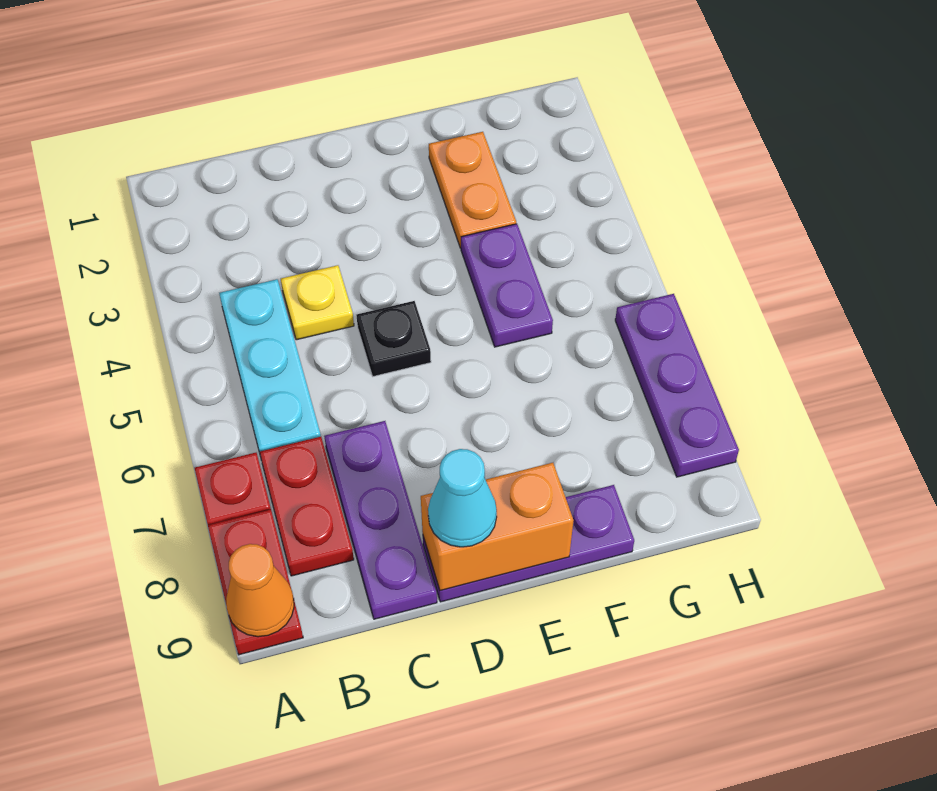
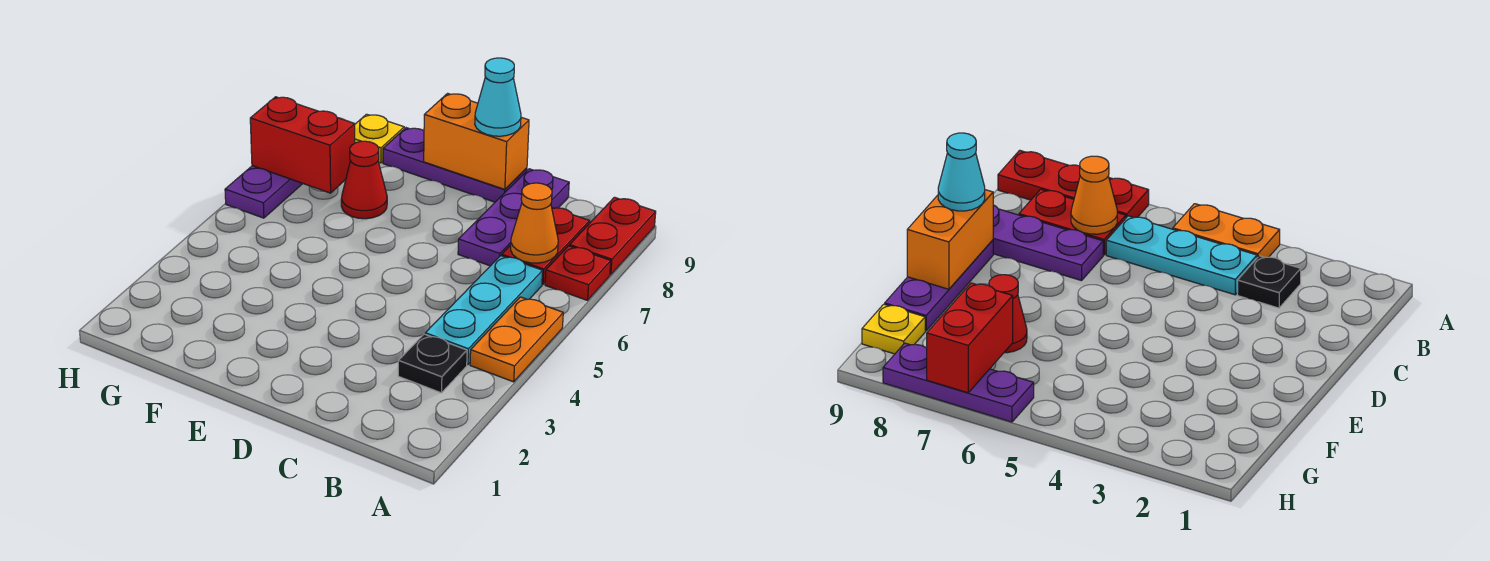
orange cone A9 level 2 -> orange cone B7 level 2
yellow plate C4 level 1 -> yellow plate G9 level 1
black plate D5 level 1 -> black plate B3 level 1
orange plate F2:F3 level 1 -> orange plate A4:A5 level 1
purple plate F4:F5 level 1 -> none
none -> red cone F7 level 1
none -> red brick G7:H7 level 2

